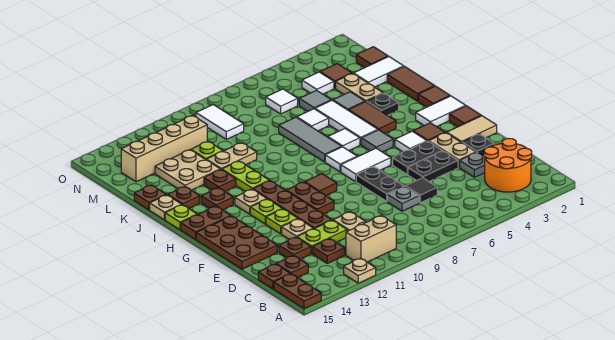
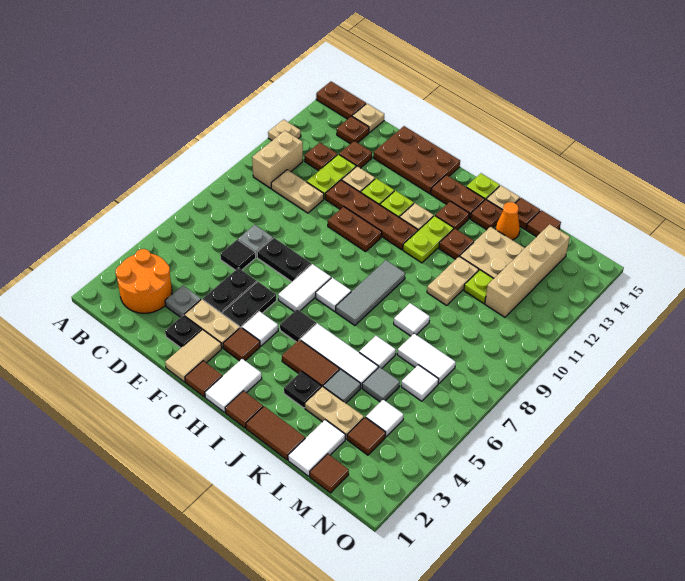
brown plate C15 level 1 -> tan plate C15 level 1
brown tile G9 level 1 -> brown tile L15 level 1
grey tile H5 level 1 -> black tile H5 level 1
brown plate H14:H15 level 1 -> brown plate H14:I14 level 1
white tile I6 level 1 -> white tile K8 level 1
grey tile I7:K7 level 1 -> grey tile I7:I9 level 1
lime plate I11:J11 level 1 -> lime plate I11:I12 level 1
none -> orange cone K14 level 1
white tile M9:N9 level 1 -> white tile L7:M7 level 1

